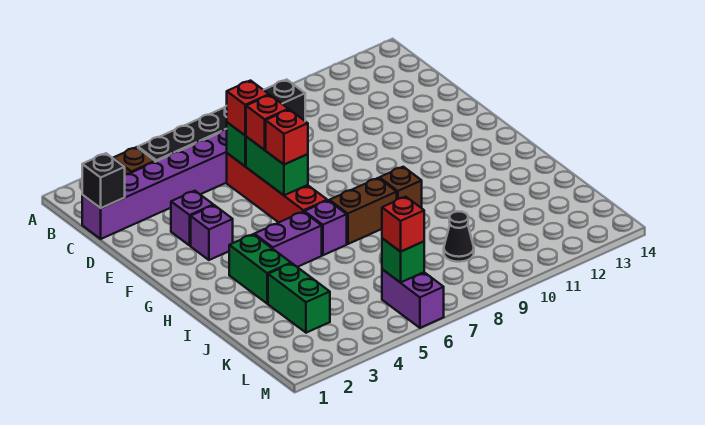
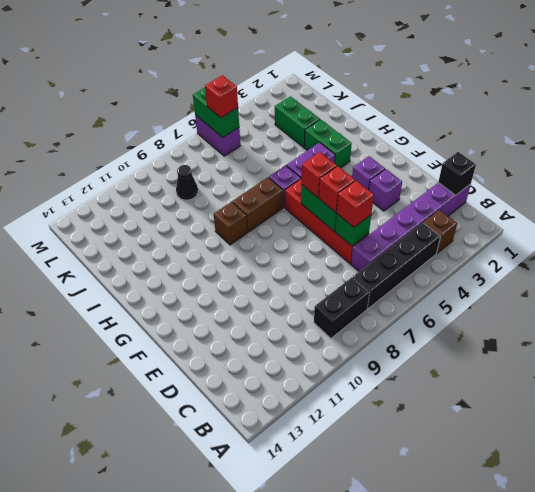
green brick L6 level 2 -> green brick L6:M6 level 2

